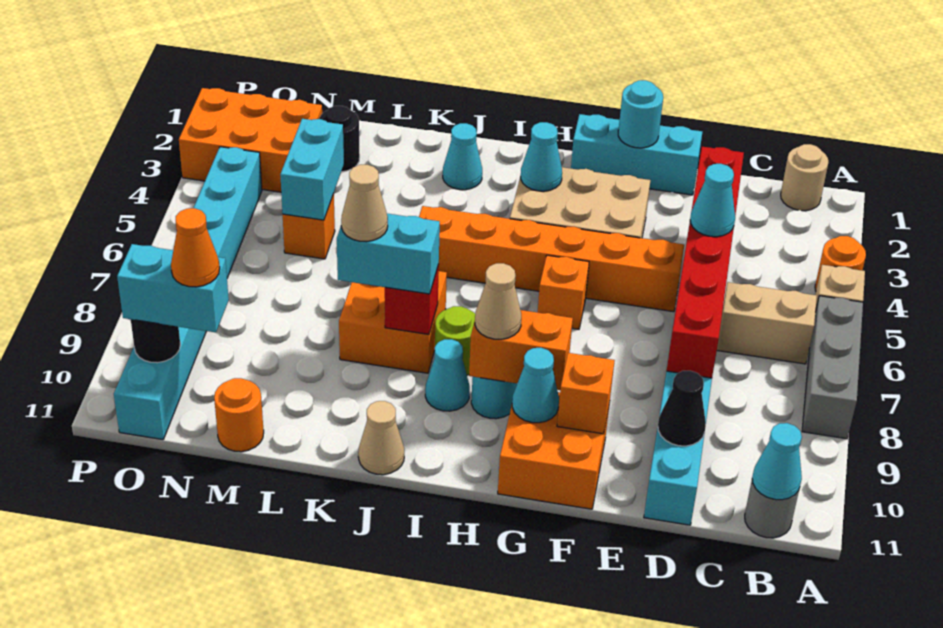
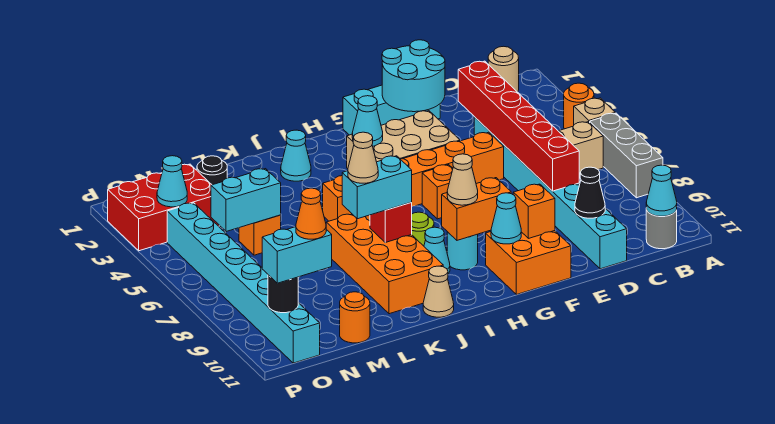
cyan cone D5 level 3 -> cyan cone O3 level 2
cyan round brick F1 level 2 -> cyan round brick E1:F2 level 2
orange brick J7:K8 level 1 -> orange brick J7:K10 level 1
cyan brick M4:M5 level 2 -> cyan brick M5:N5 level 2
orange brick N2:P3 level 1 -> red brick N2:P3 level 1

